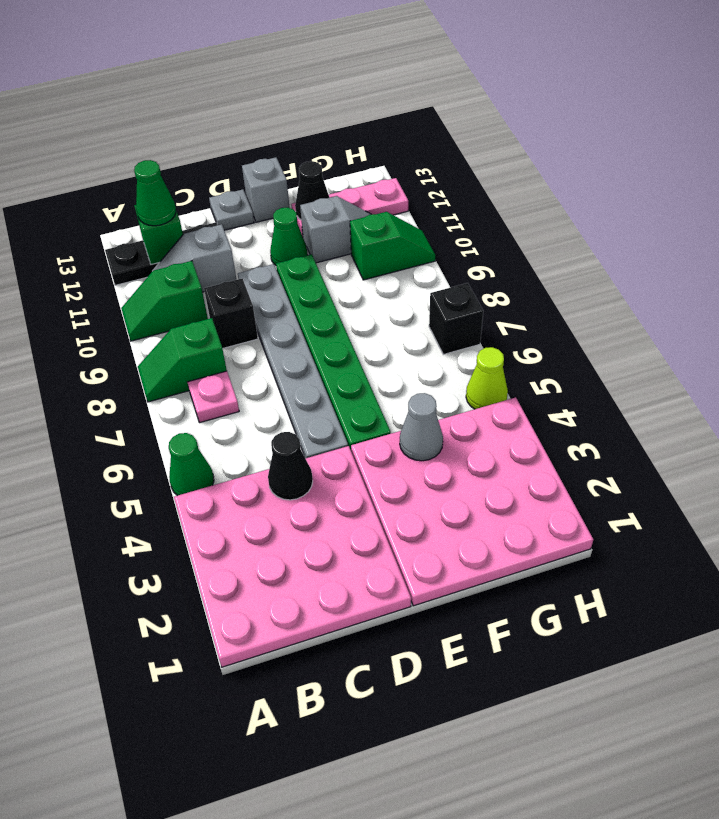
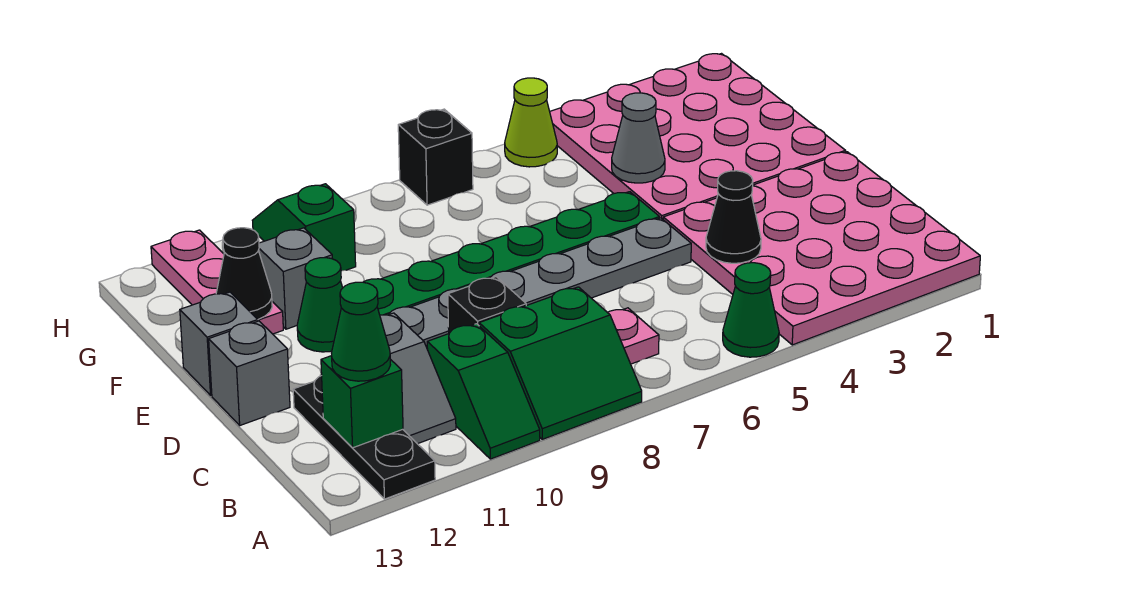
green slope A8:B8 level 1 top B -> green slope A8:B9 level 1 top B
grey plate D13 level 1 -> grey brick D13 level 1

